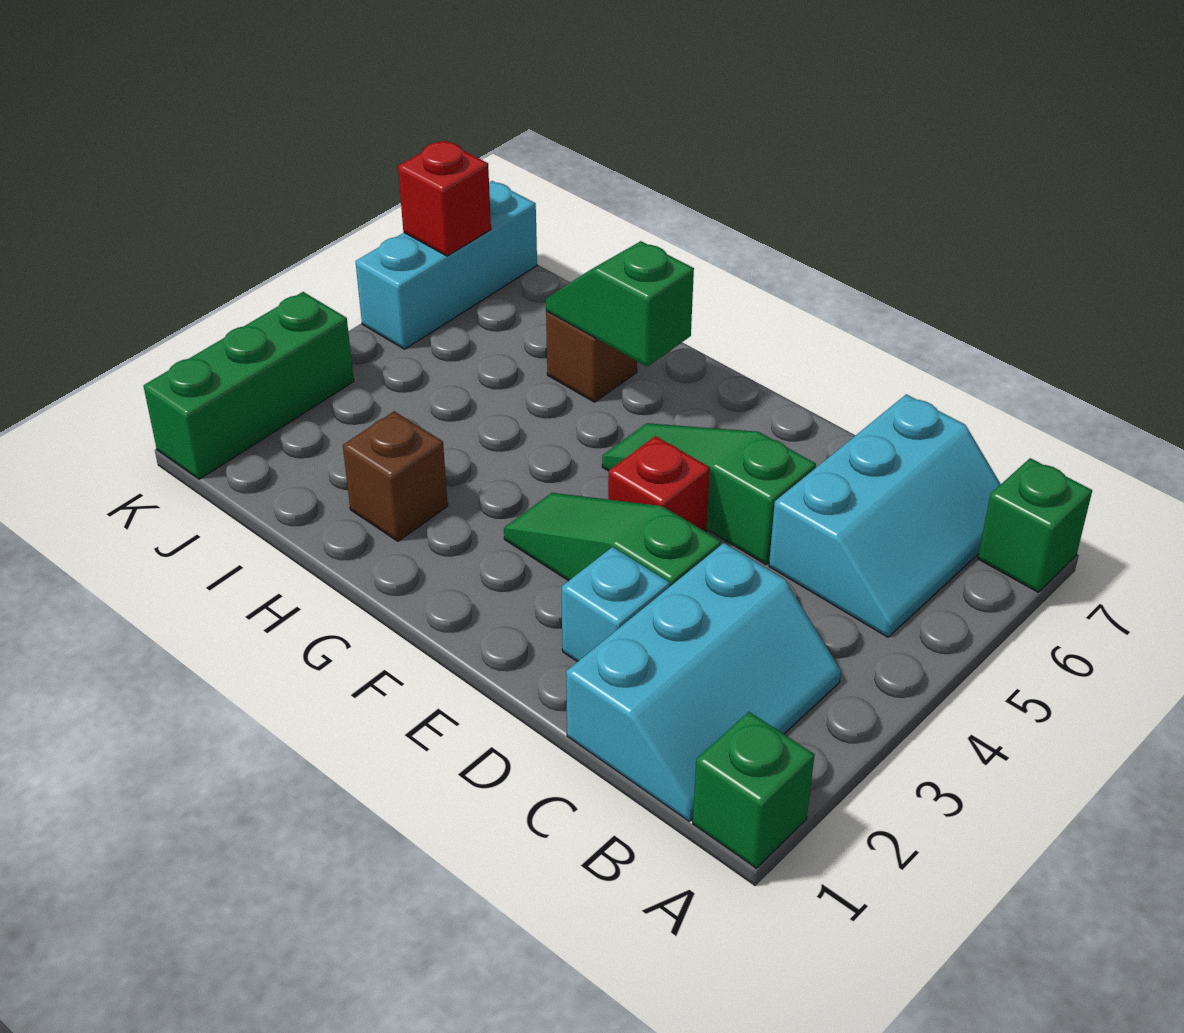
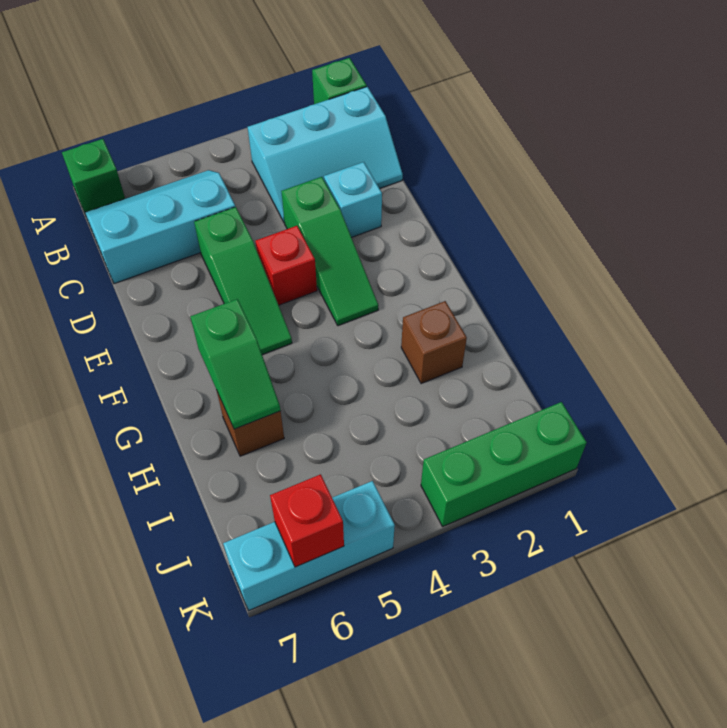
cyan slope B1:C3 level 1 top C -> cyan slope B1:C3 level 1 top B

